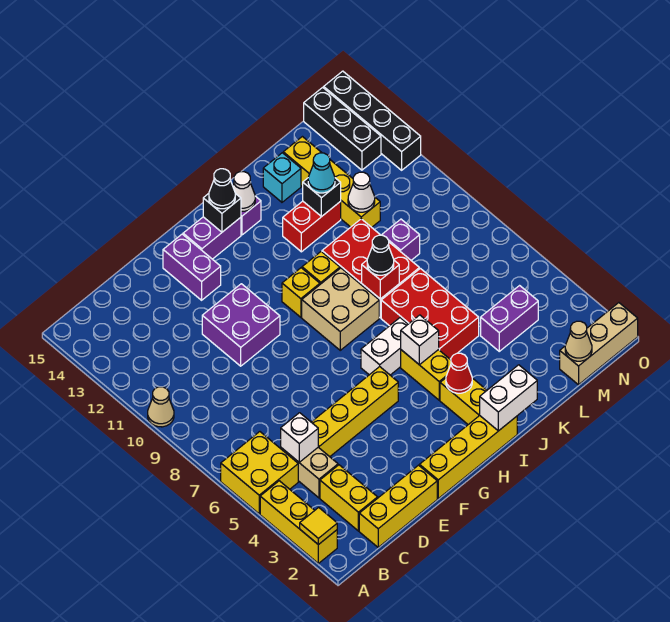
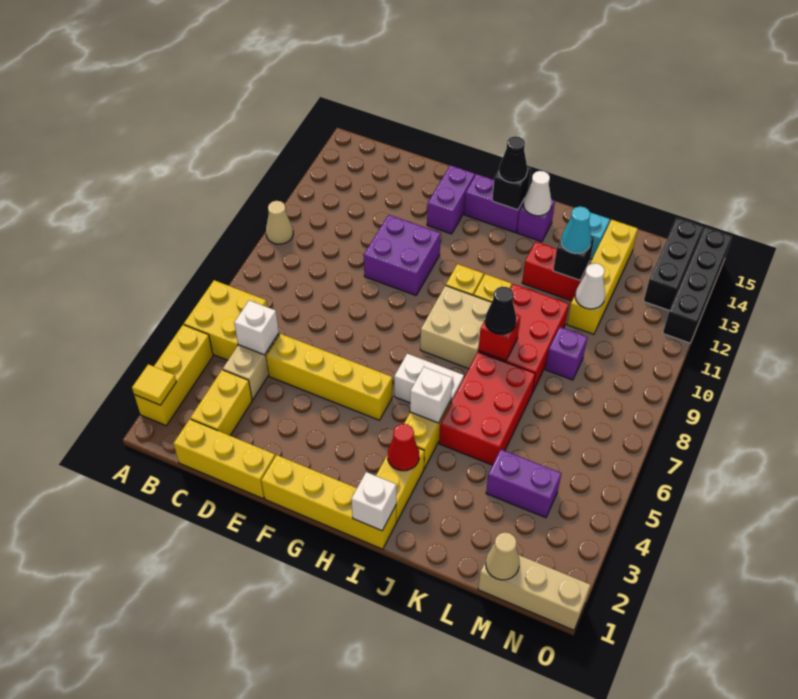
white brick I1:J1 level 2 -> white brick I1 level 2

